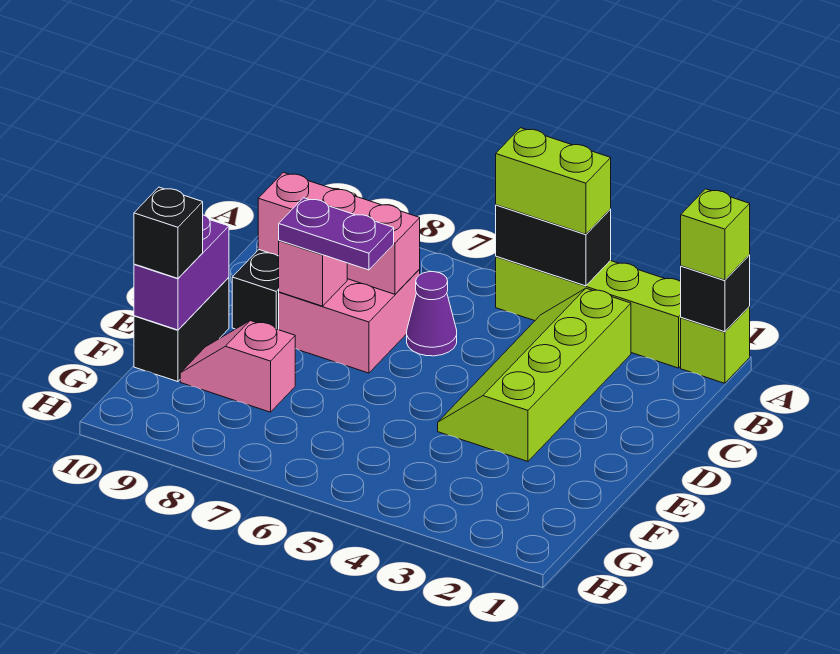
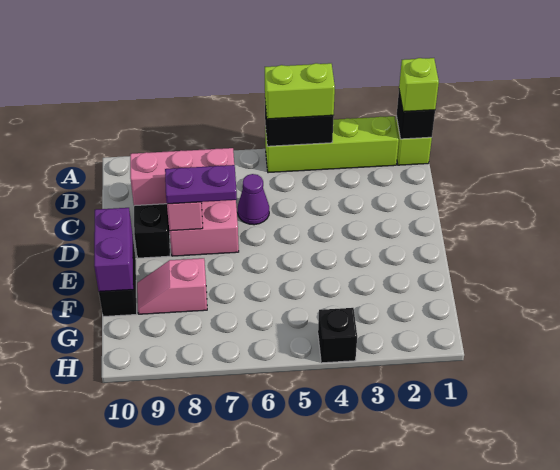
lime slope B3:E4 level 1 top 3 -> none
black brick F10 level 3 -> black brick H4 level 1

